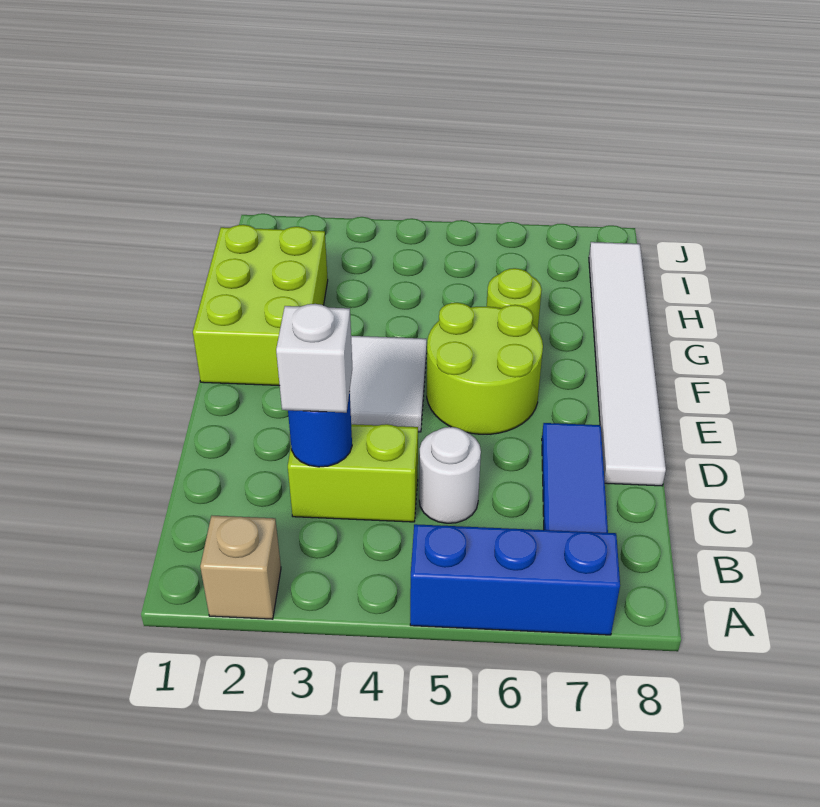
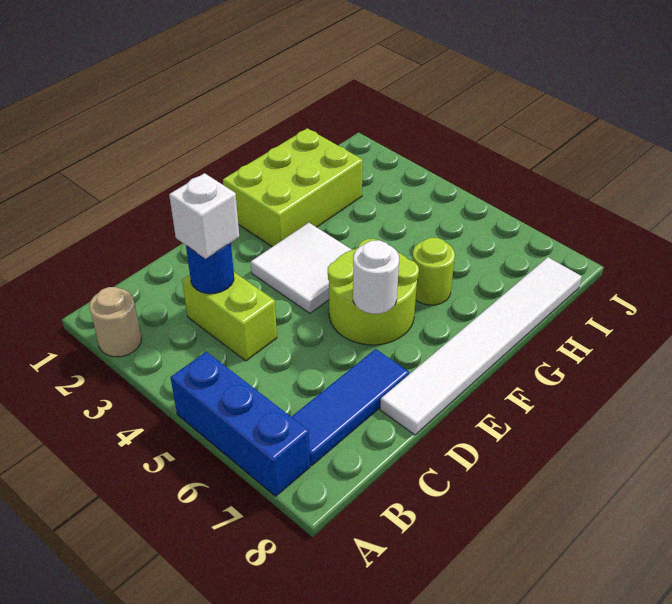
tan brick A2 level 1 -> tan round brick A2 level 1
white round brick C5 level 1 -> white round brick E6 level 2

